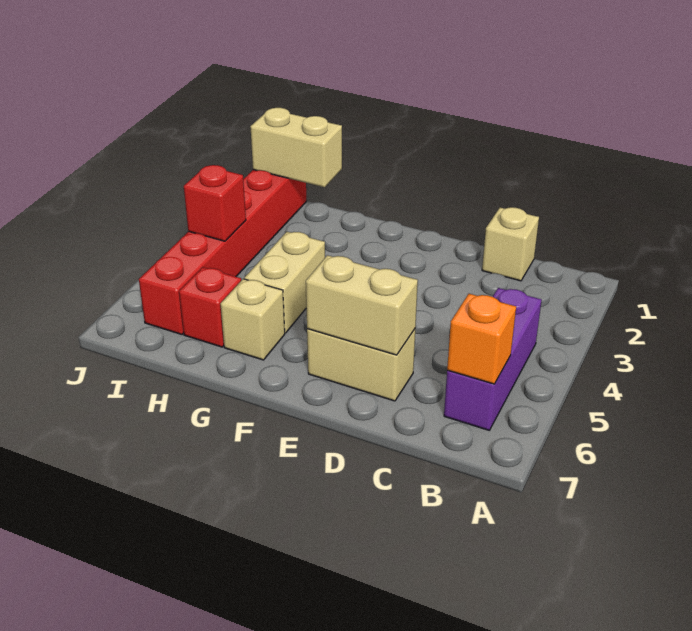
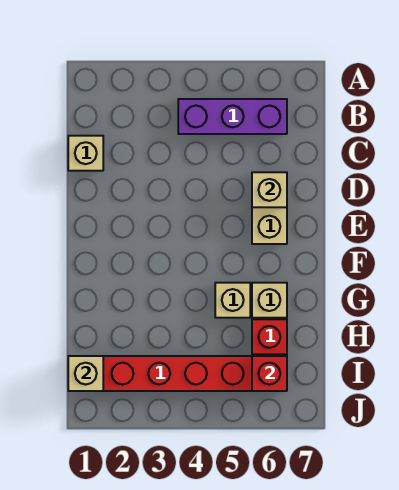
orange brick B6 level 2 -> none
tan brick D6:E6 level 2 -> tan brick D6 level 2
tan brick G4:G5 level 1 -> tan brick G5 level 1
tan brick H1:I1 level 2 -> tan brick I1 level 2
red brick I4 level 2 -> red brick I6 level 2

